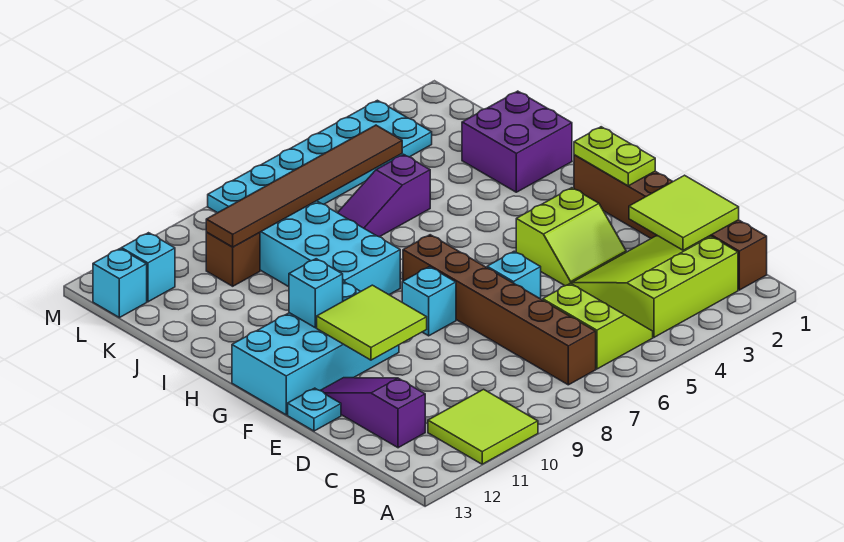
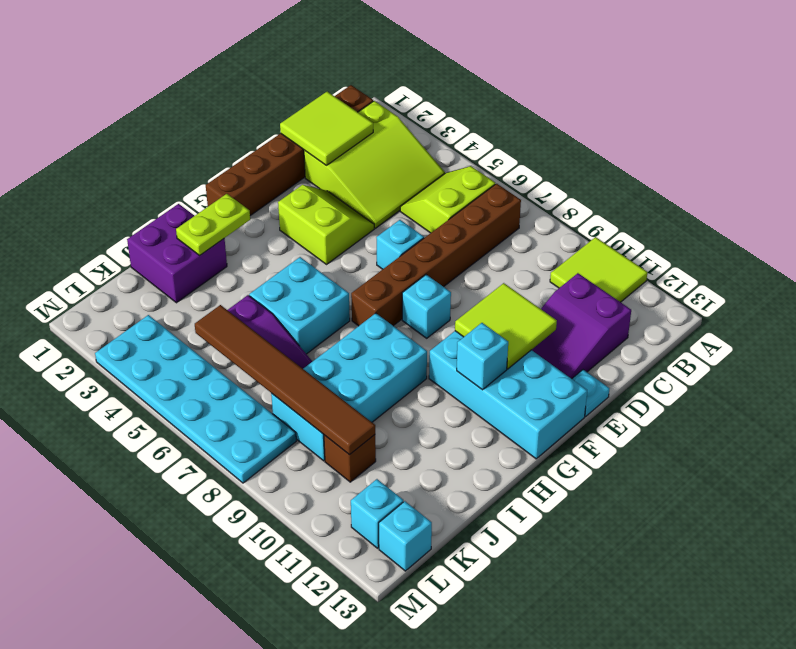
lime slope B2:D4 level 1 top B -> lime slope B2:D4 level 1 top 2
purple slope C12:E12 level 1 top C -> purple slope C11:E12 level 1 top C
lime plate F1:G1 level 2 -> lime plate H2:I2 level 2
none -> cyan brick H5:I6 level 1

